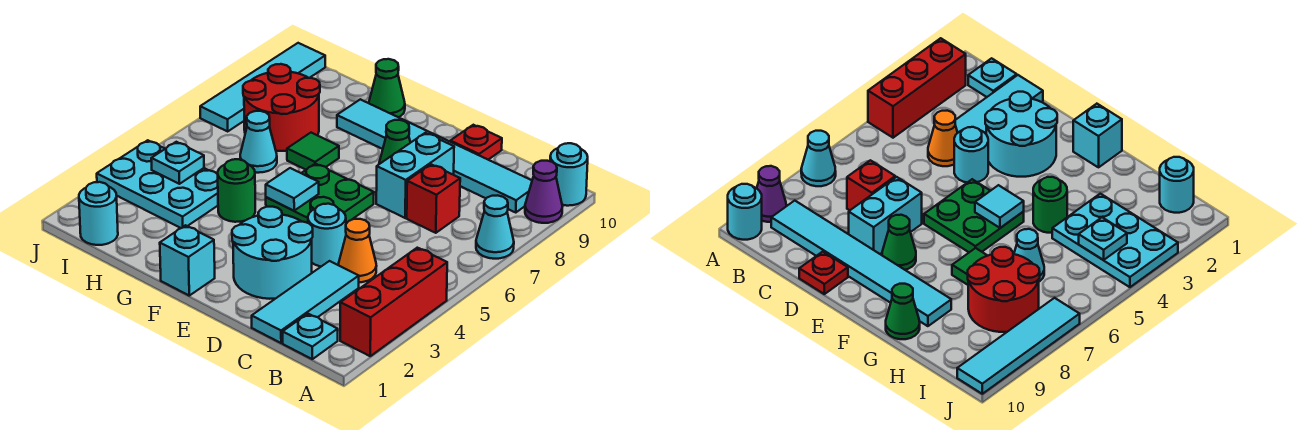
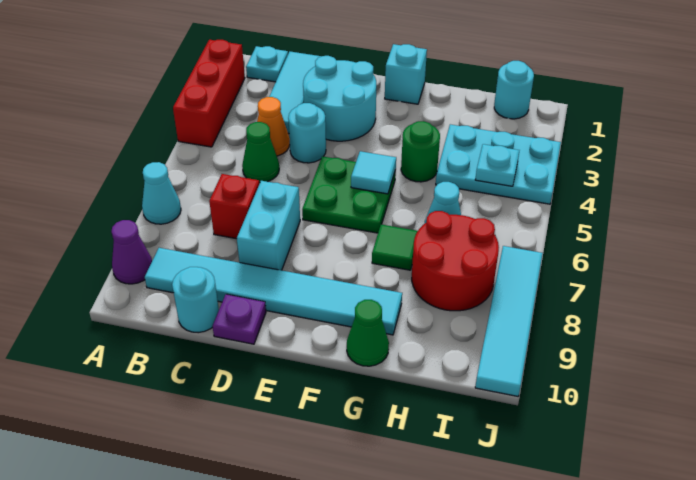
cyan round brick A10 level 1 -> cyan round brick C10 level 1
red plate D10 level 1 -> purple plate D10 level 1
green cone E8 level 1 -> green cone C5 level 1

